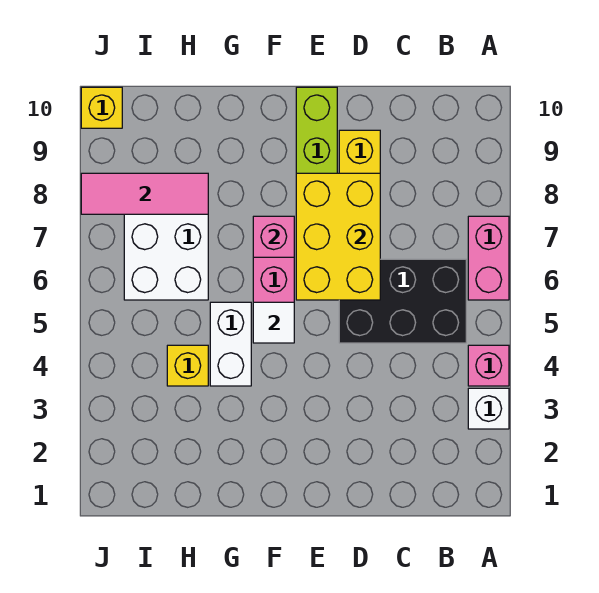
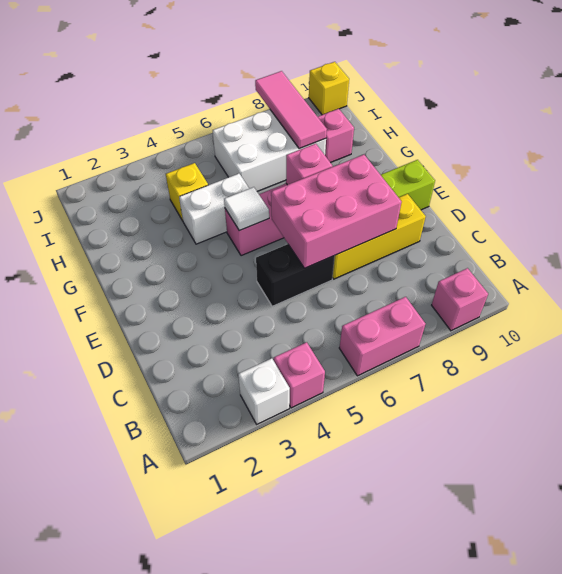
none -> pink brick A9 level 1
black brick B5:D6 level 1 -> black brick D5:D6 level 1
yellow brick D6:E8 level 2 -> pink brick D6:E8 level 2
none -> pink brick H9 level 1

